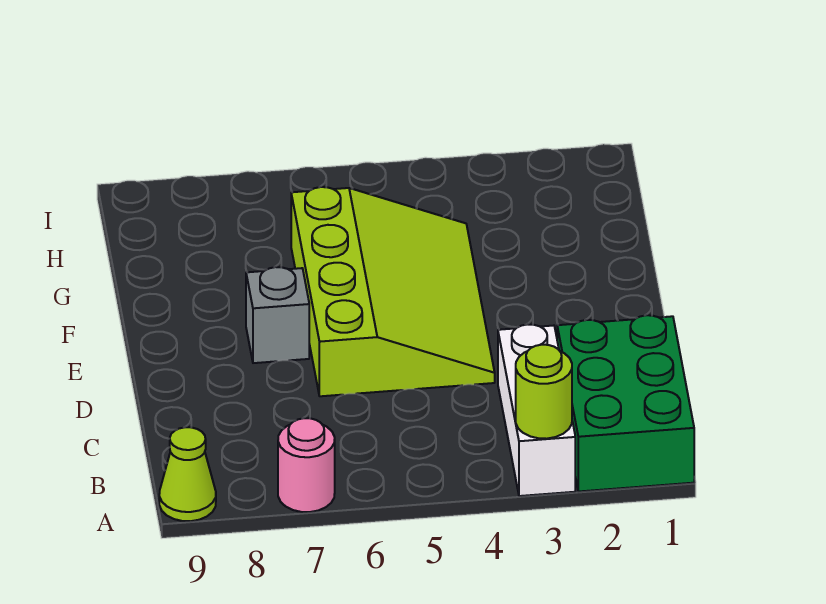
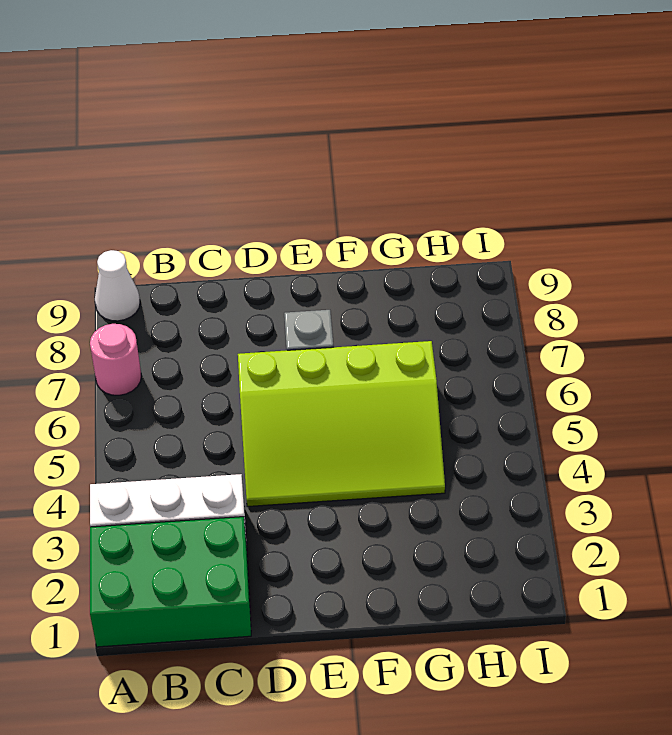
lime round brick A3 level 2 -> none
lime cone A9 level 1 -> white cone A9 level 1

